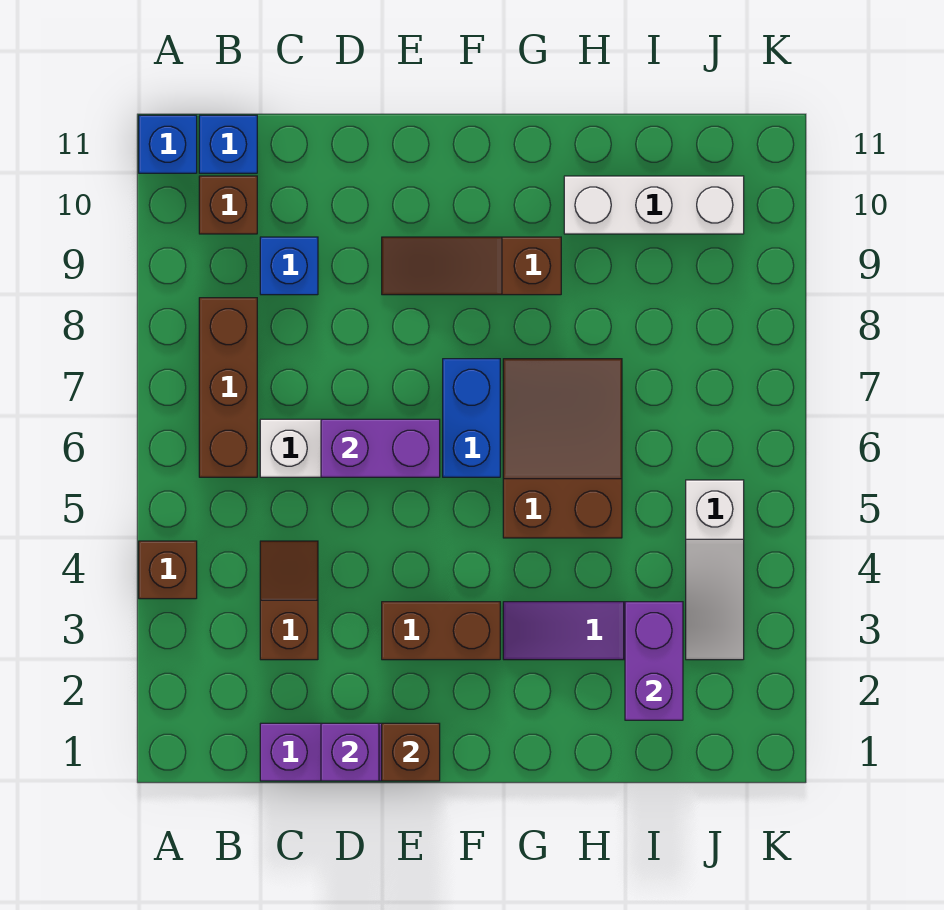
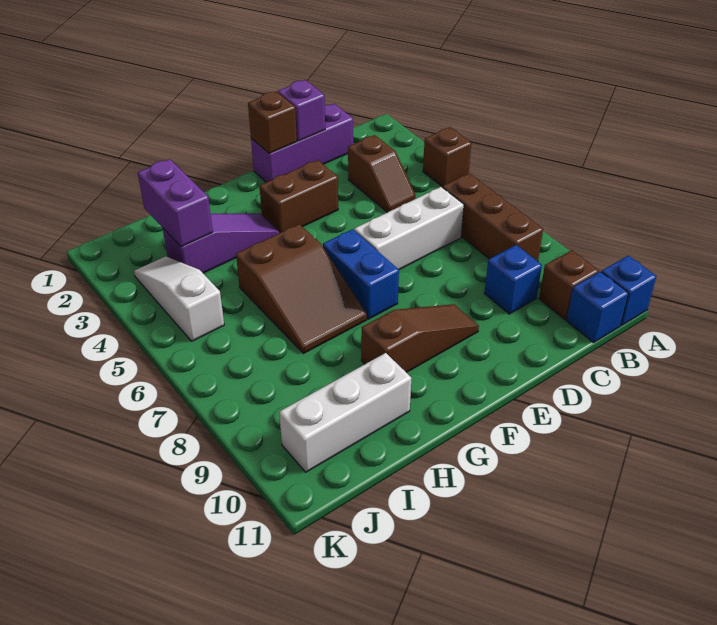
purple brick D6:E6 level 2 -> none

